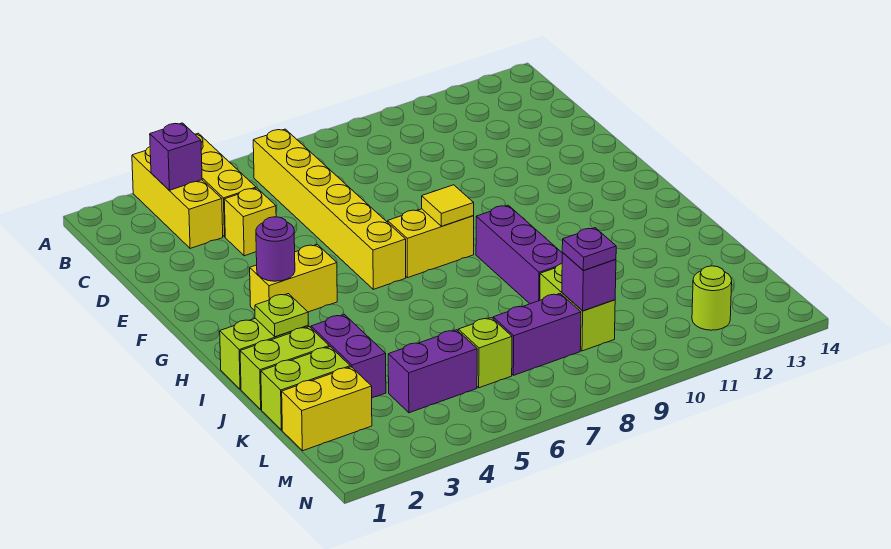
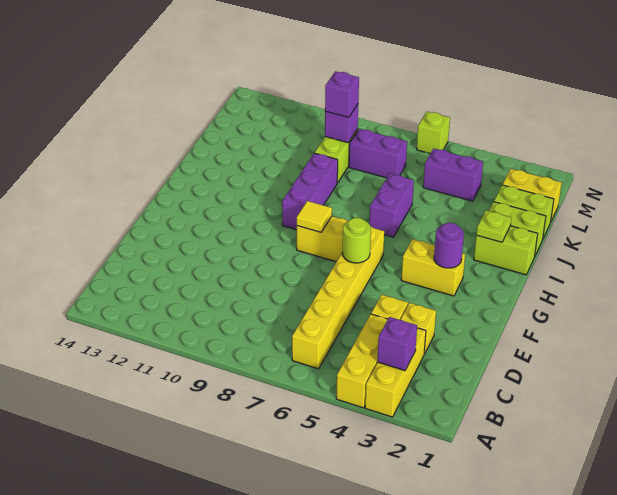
none -> yellow brick D3 level 1
purple brick J3:K3 level 1 -> purple brick I6:J6 level 1
lime brick L6 level 1 -> lime brick N6 level 1
purple plate L9 level 3 -> purple brick L9 level 3
lime round brick M12 level 1 -> lime round brick F6 level 2

